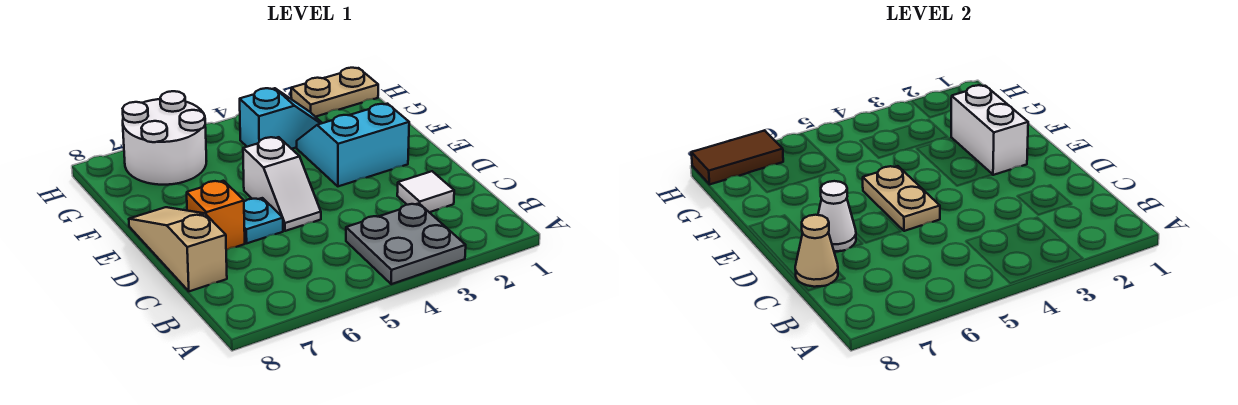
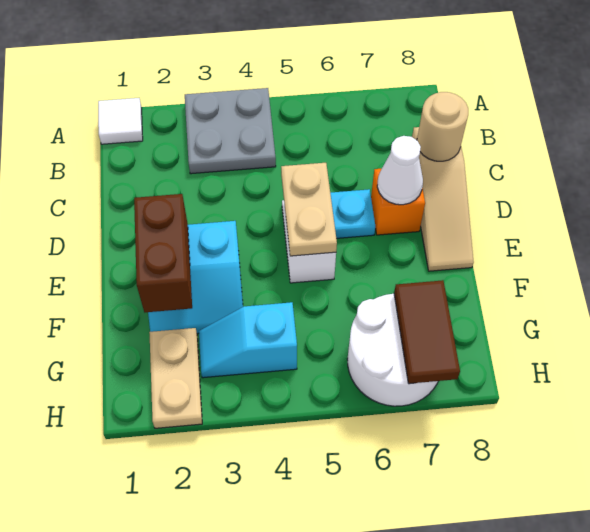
white tile C2 level 1 -> white tile A1 level 1
tan cone C8 level 2 -> tan round brick C8 level 2
white brick E2:F2 level 2 -> brown brick E2:F2 level 2
tan plate H1:H2 level 1 -> tan plate G2:H2 level 1
brown tile H7:H8 level 2 -> brown tile G7:H7 level 2

